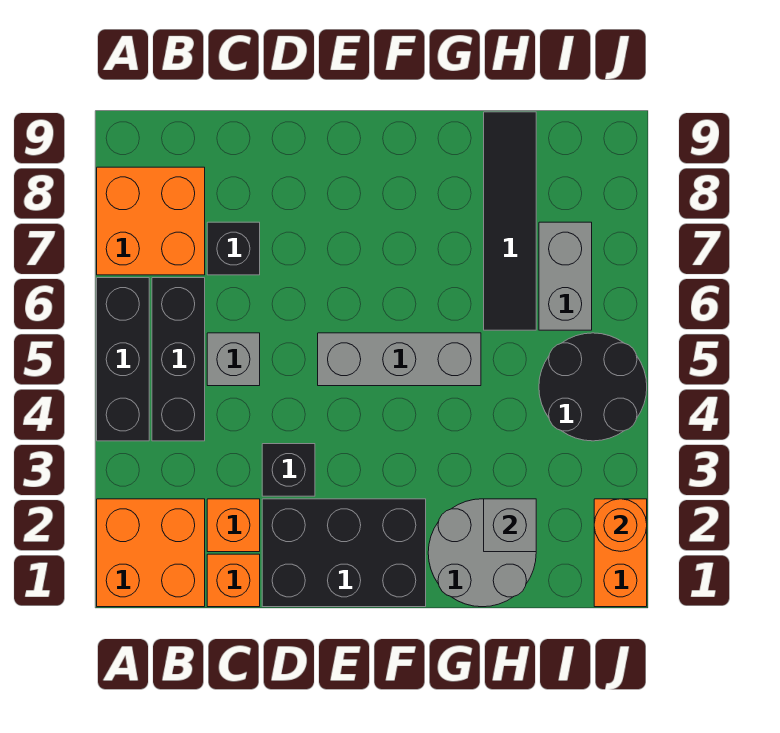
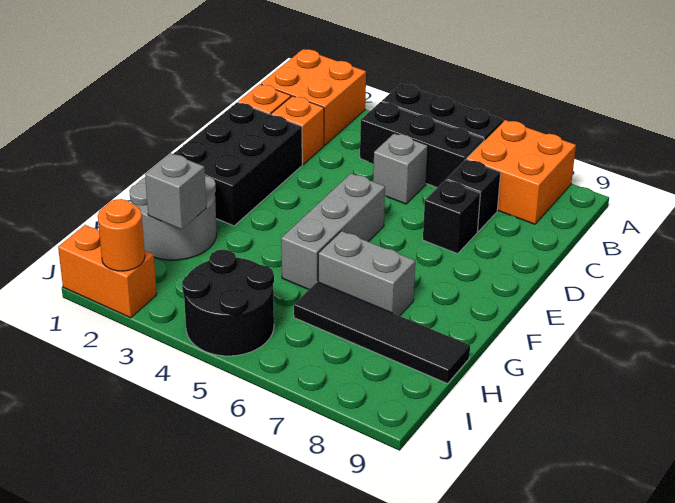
black brick D3 level 1 -> black brick D7 level 1
grey brick I6:I7 level 1 -> grey brick G6:G7 level 1

